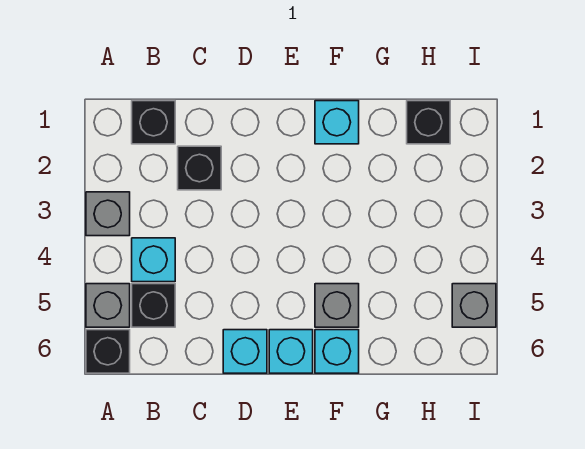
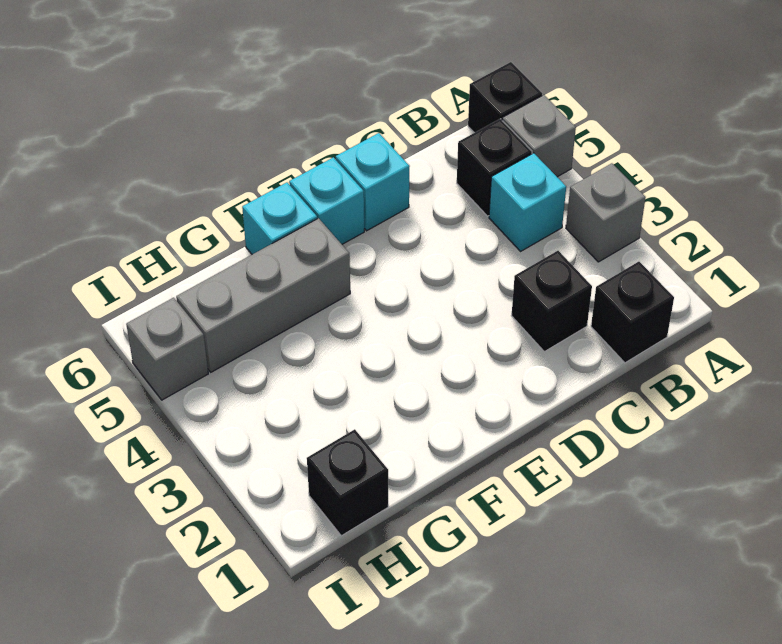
cyan brick F1 level 1 -> none
grey brick F5 level 1 -> grey brick F5:H5 level 1

